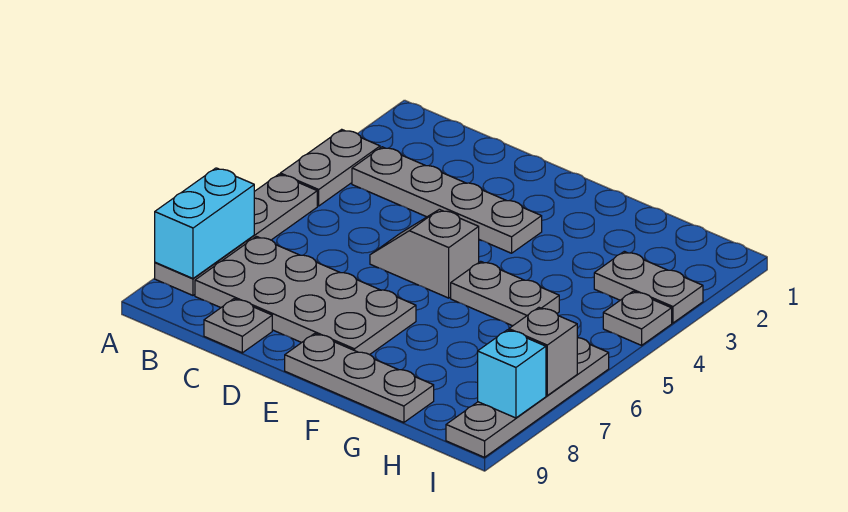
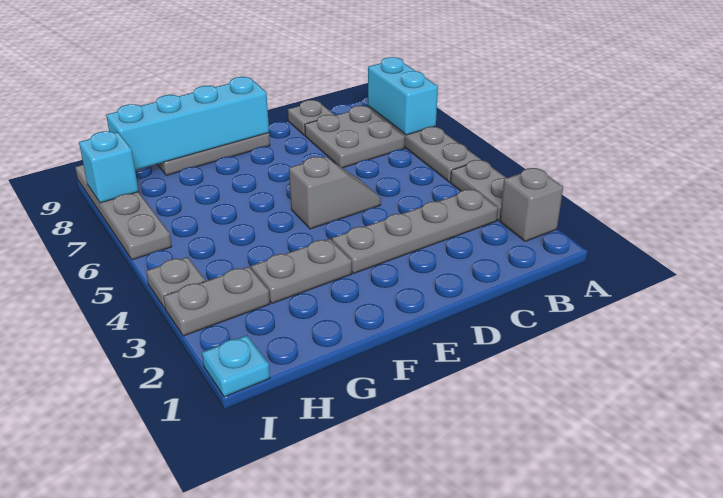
grey plate B7:E8 level 1 -> grey plate B7:C8 level 1
none -> cyan brick E9:H9 level 2
grey plate F5:G5 level 1 -> grey plate F3:G3 level 1
none -> cyan plate I1 level 1
grey brick I7 level 2 -> grey brick A2 level 1

